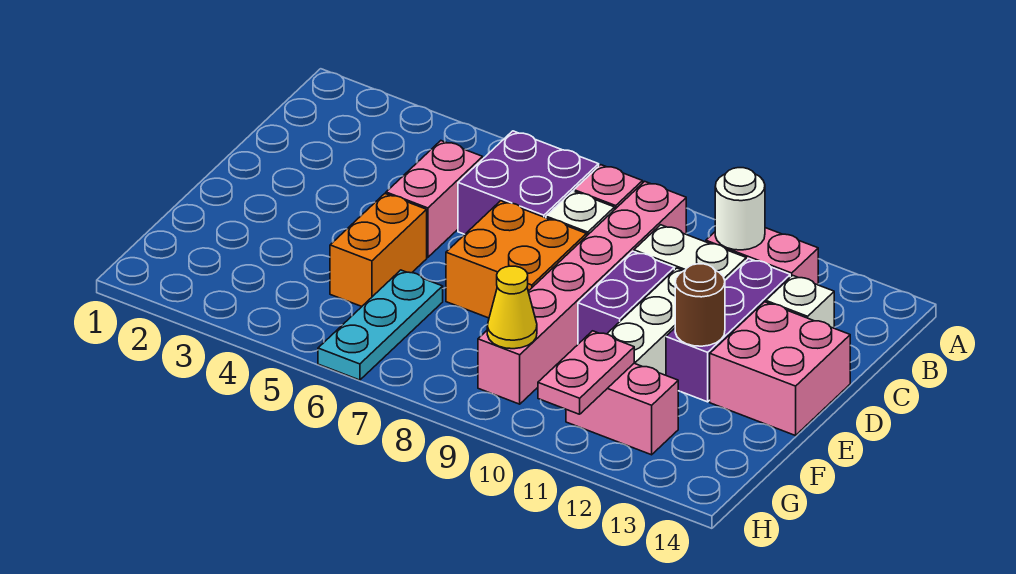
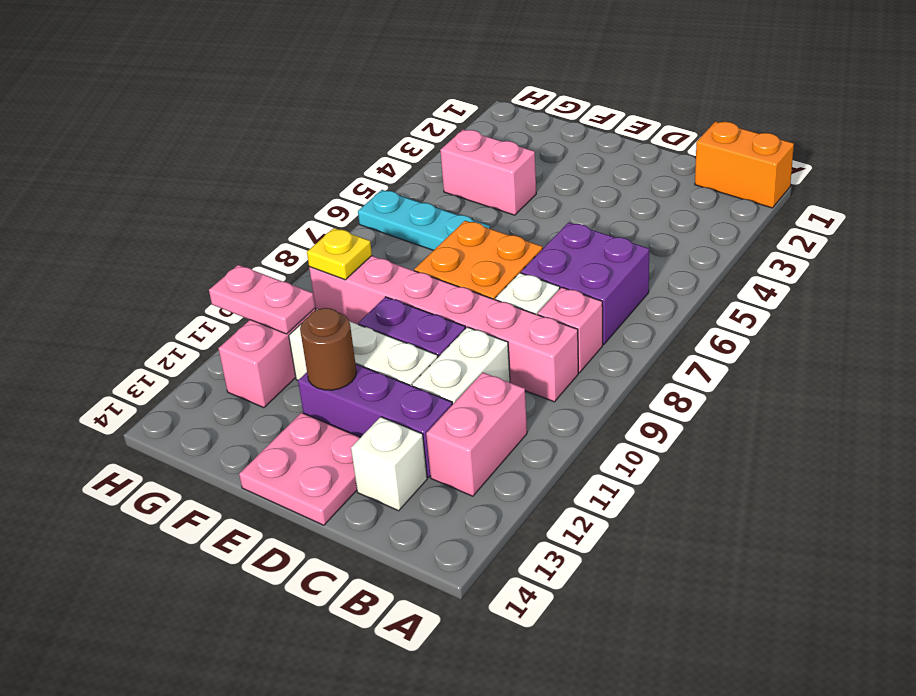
white round brick B11 level 2 -> none
pink brick C5:D5 level 1 -> pink brick F4:G4 level 1
pink brick D13:E14 level 1 -> pink plate D13:E14 level 1
orange brick E5:F5 level 1 -> orange brick A1:B1 level 1
yellow cone G9 level 2 -> yellow plate G9 level 2

